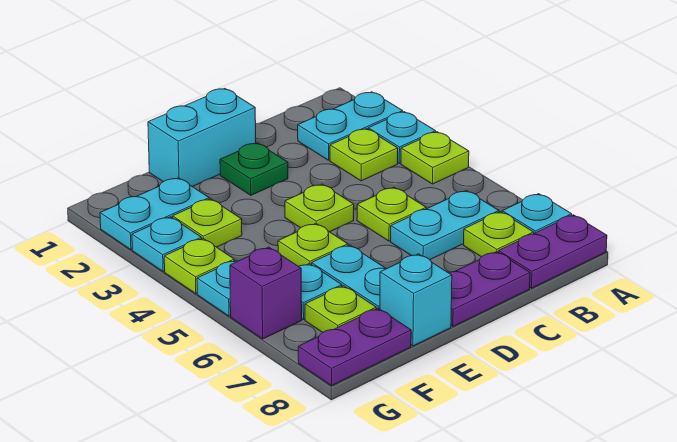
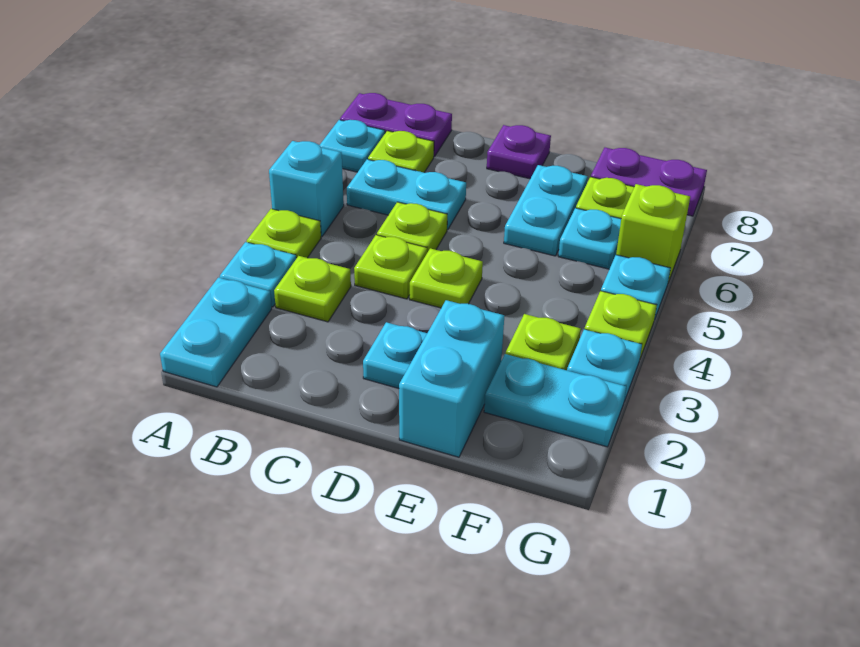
cyan plate A2:B2 level 1 -> cyan plate A1:A2 level 1
purple plate C8:D8 level 1 -> purple plate D8 level 1
cyan brick D1:E1 level 1 -> cyan brick E1:E2 level 1
green plate D2 level 1 -> cyan plate D2 level 1
lime plate E5 level 1 -> lime plate C4 level 1
cyan brick E8 level 1 -> cyan brick A5 level 1
purple brick G6 level 1 -> lime brick G6 level 1

